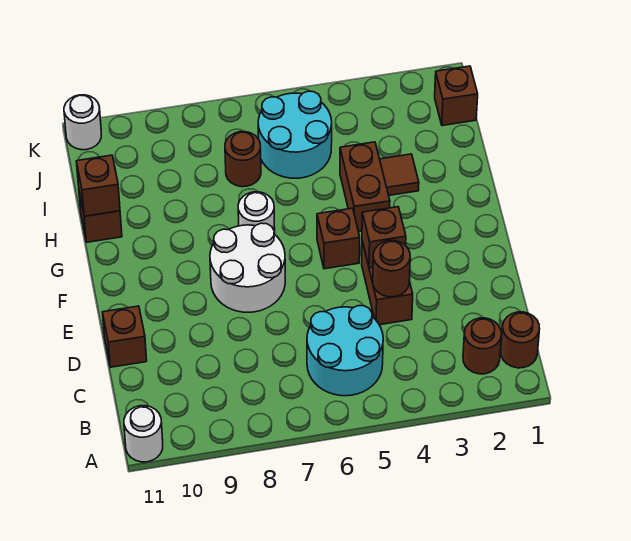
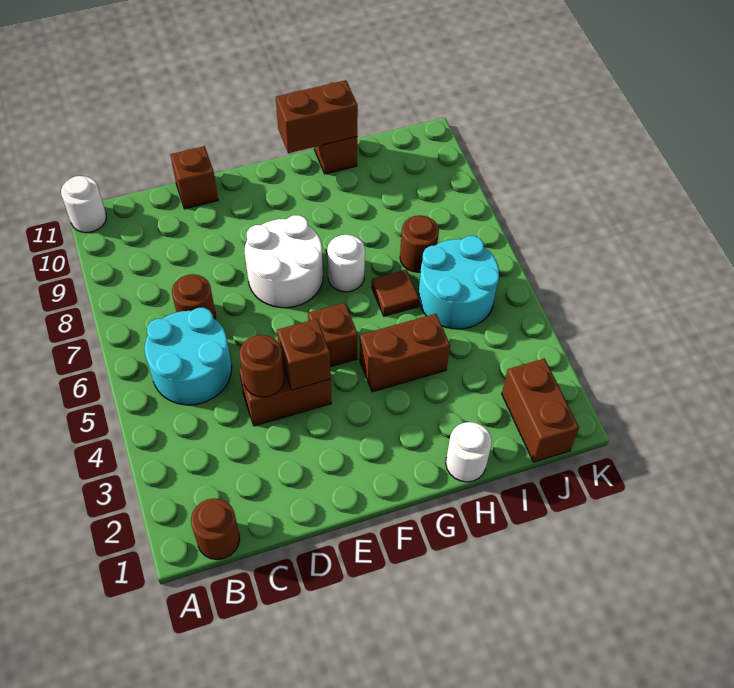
brown round brick B2 level 1 -> brown round brick C7 level 1
brown tile H3 level 1 -> brown tile H6 level 1
brown brick H11 level 2 -> brown brick G11:H11 level 2
brown brick J1 level 1 -> brown brick J1:J2 level 1
white round brick K11 level 1 -> white round brick H1 level 1

